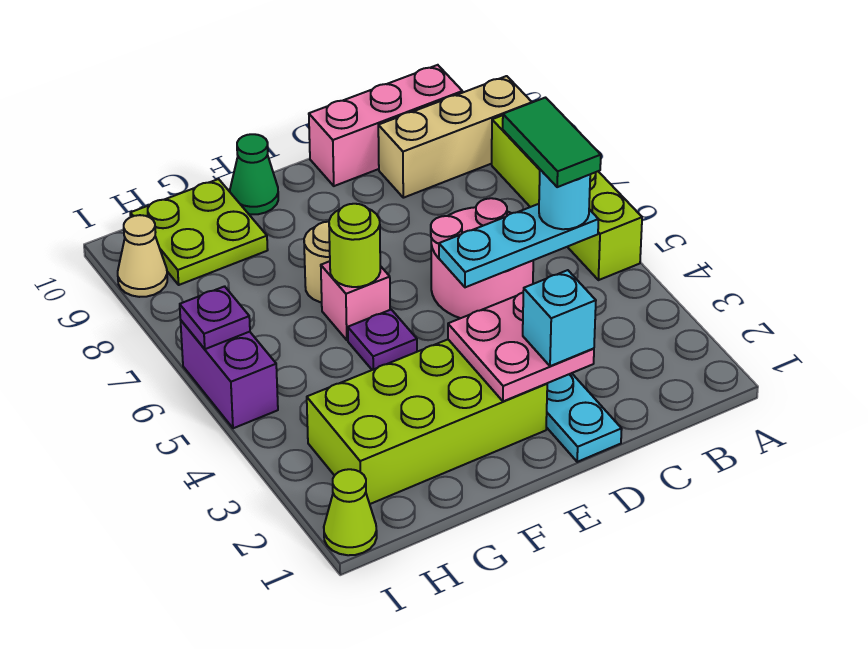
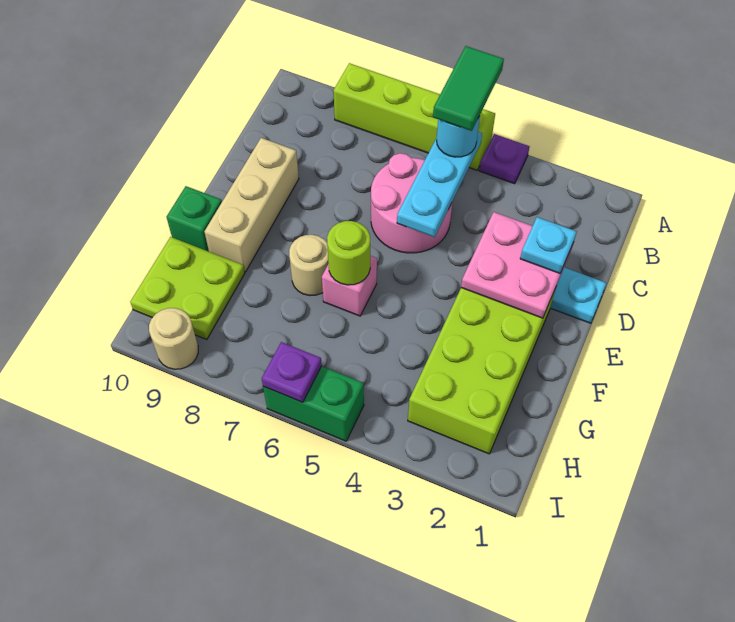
tan brick A9:C9 level 1 -> tan brick D9:F9 level 1
green tile B5:B6 level 4 -> green tile A5:B5 level 4
pink brick B10:D10 level 1 -> none
cyan brick D2 level 3 -> cyan plate D2 level 3
purple plate F5 level 1 -> purple plate A4 level 1
green cone F10 level 1 -> green brick F10 level 1
lime cone I1 level 1 -> none
purple brick I5:I6 level 1 -> green brick I5:I6 level 1
tan cone I9 level 1 -> tan round brick I9 level 1

